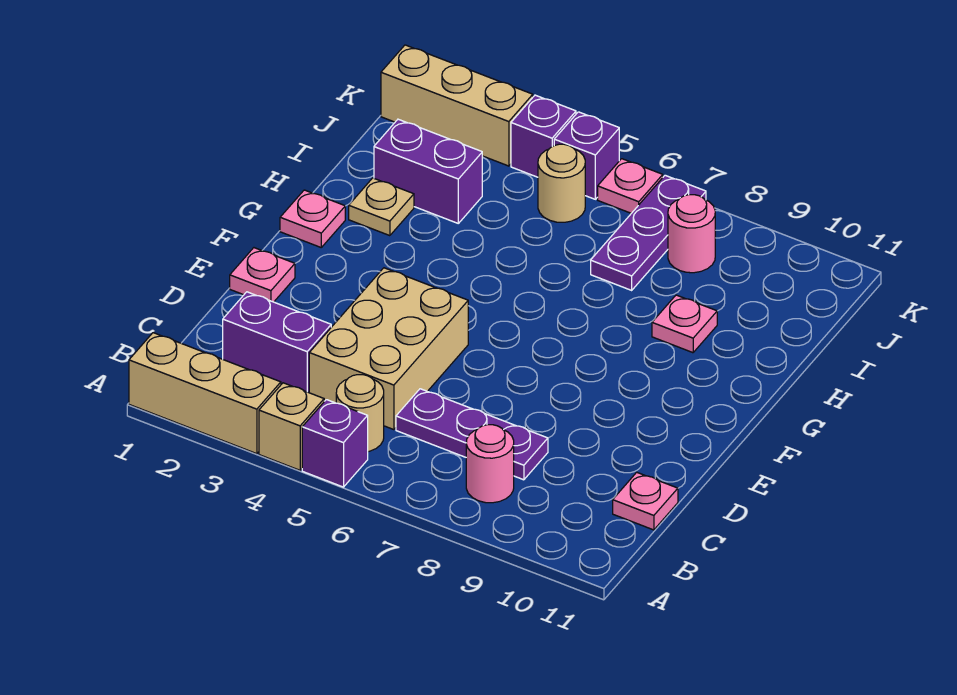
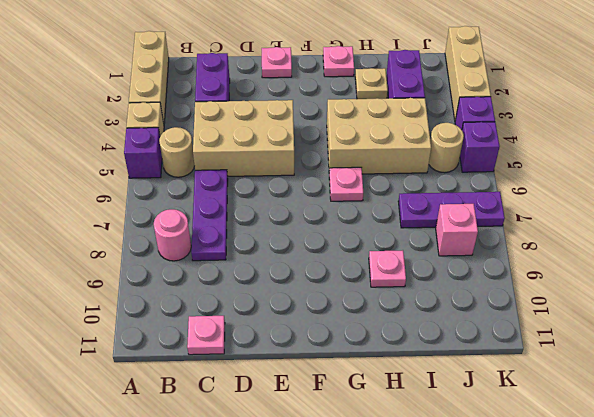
none -> tan brick G4:I5 level 1
pink round brick J8 level 1 -> pink brick J8 level 1
pink plate K6 level 1 -> pink plate G6 level 1

